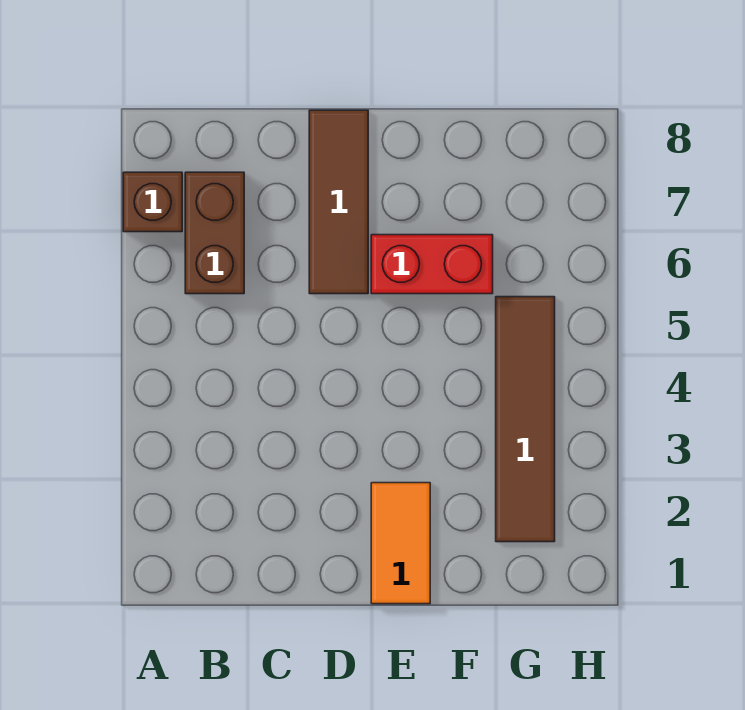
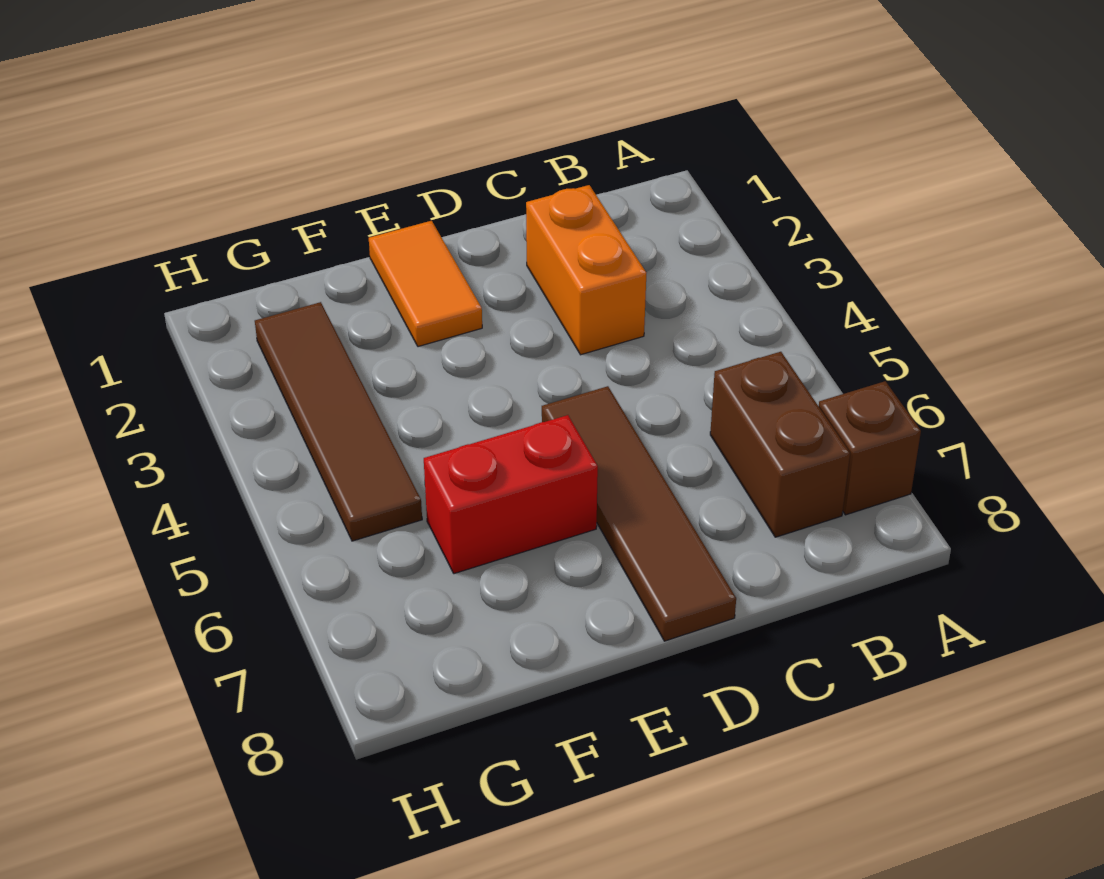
none -> orange brick C2:C3 level 1
brown tile D6:D8 level 1 -> brown tile D5:D8 level 1

